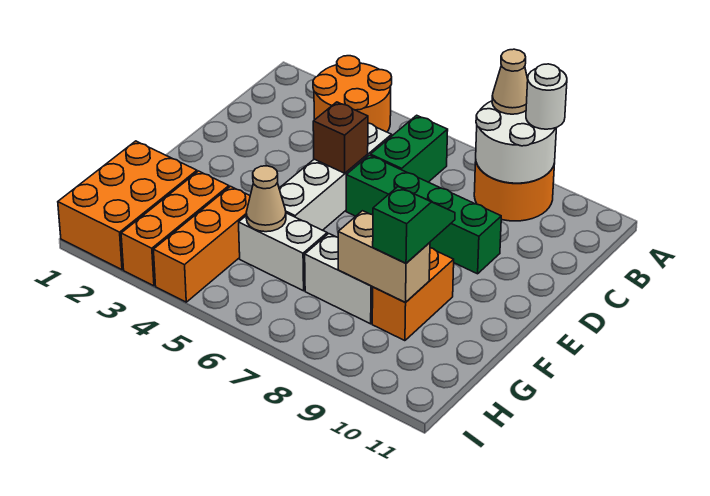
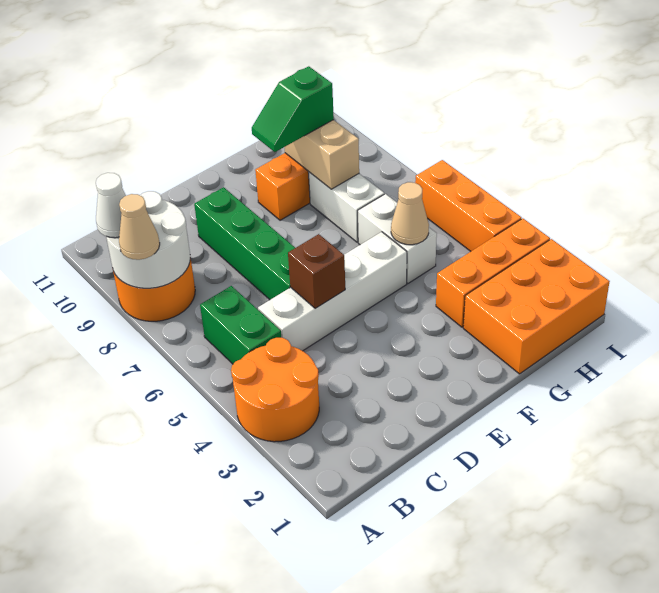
white round brick A9 level 3 -> white cone A9 level 3
green brick B6:C6 level 1 -> green brick B5:B6 level 1
orange brick G4:I4 level 1 -> orange brick I4:I6 level 1

